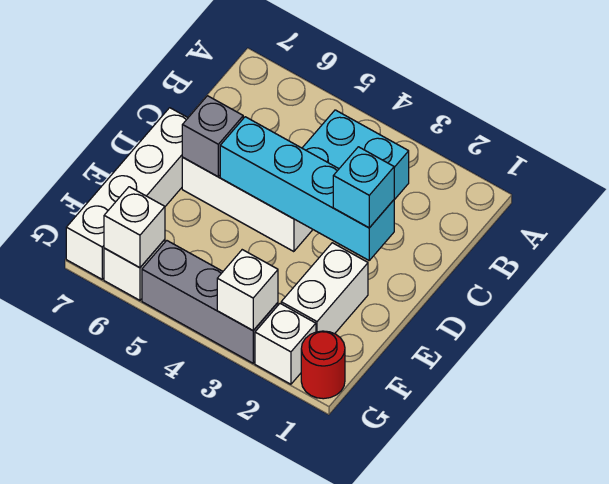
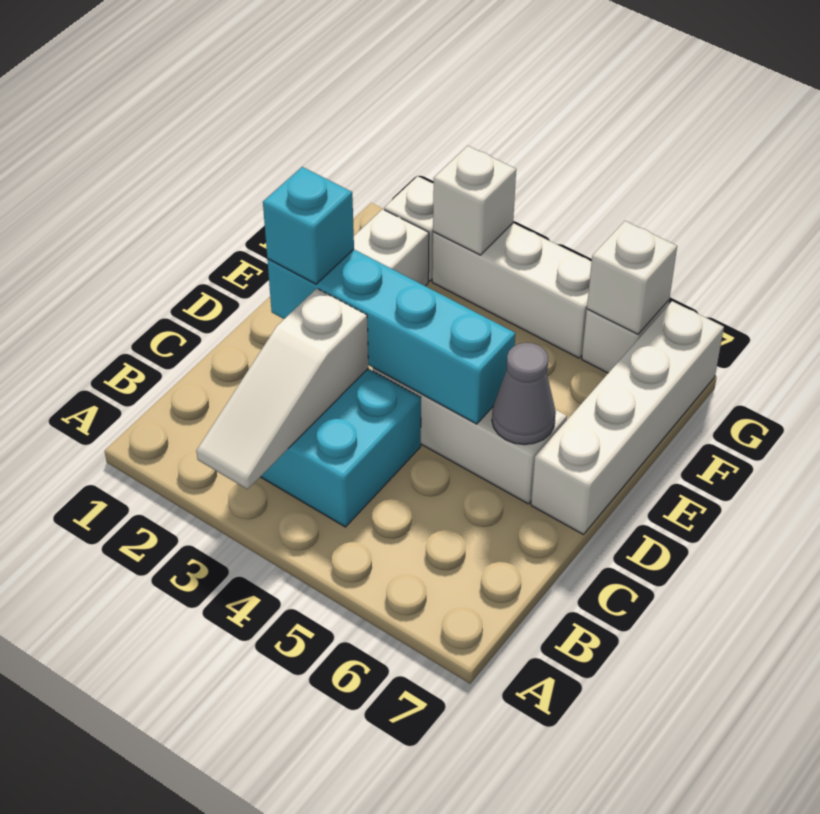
none -> white slope A3:C3 level 2 top C
grey brick D6 level 2 -> grey cone D6 level 2
red round brick G1 level 1 -> none
grey brick G3:G5 level 1 -> white brick G3:G5 level 1

